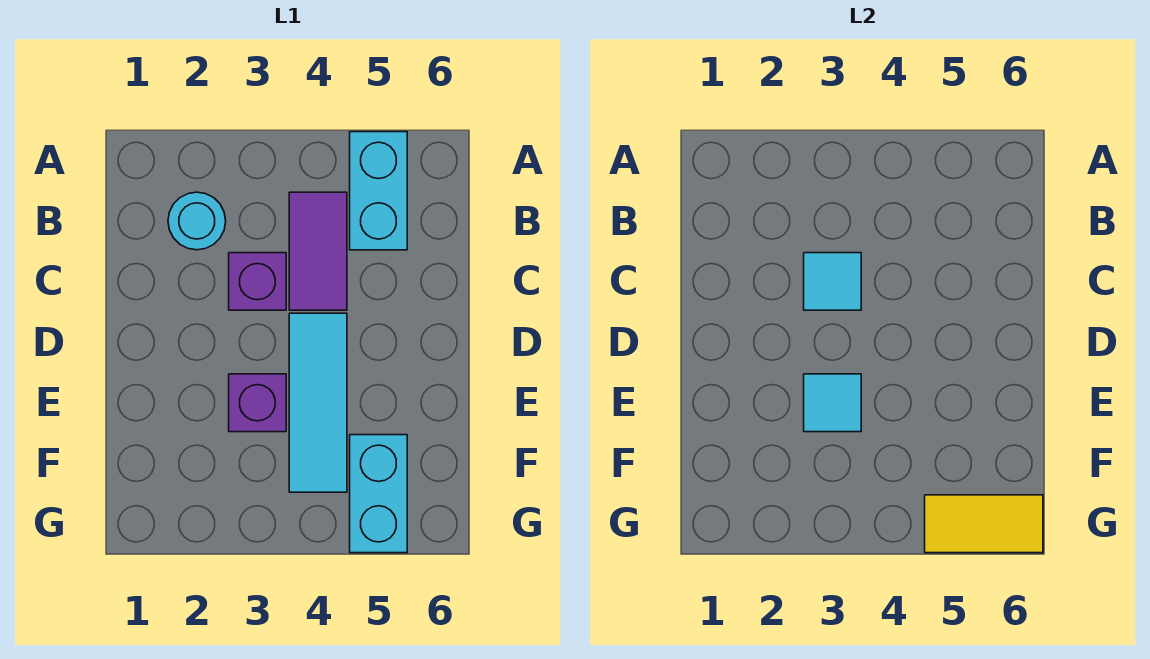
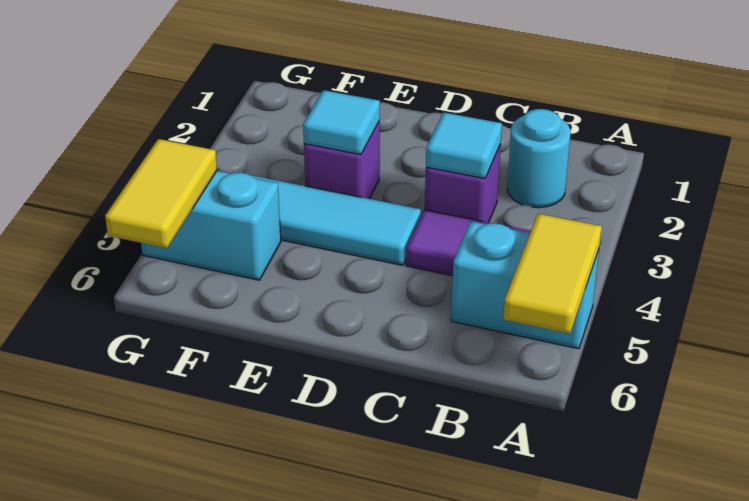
none -> yellow tile A5:A6 level 2

